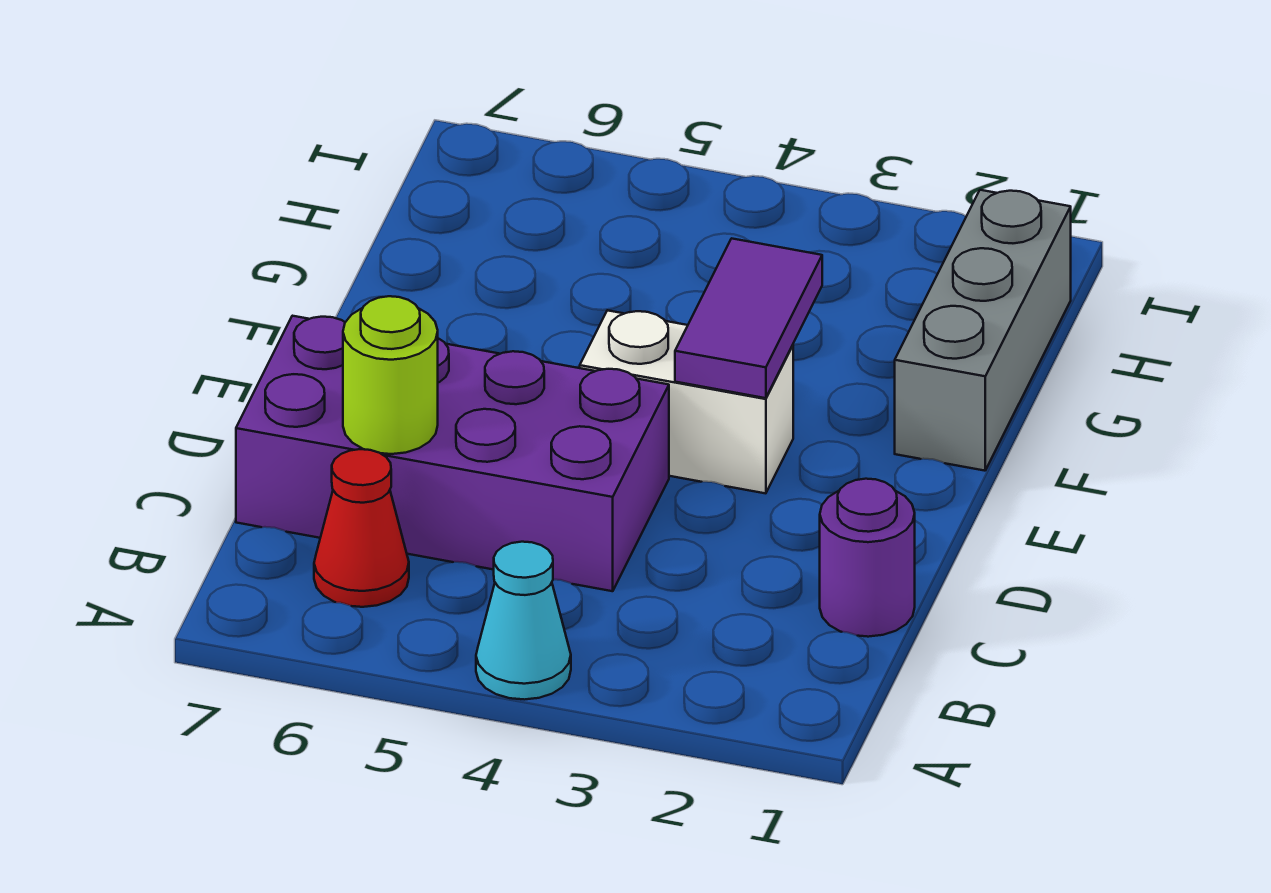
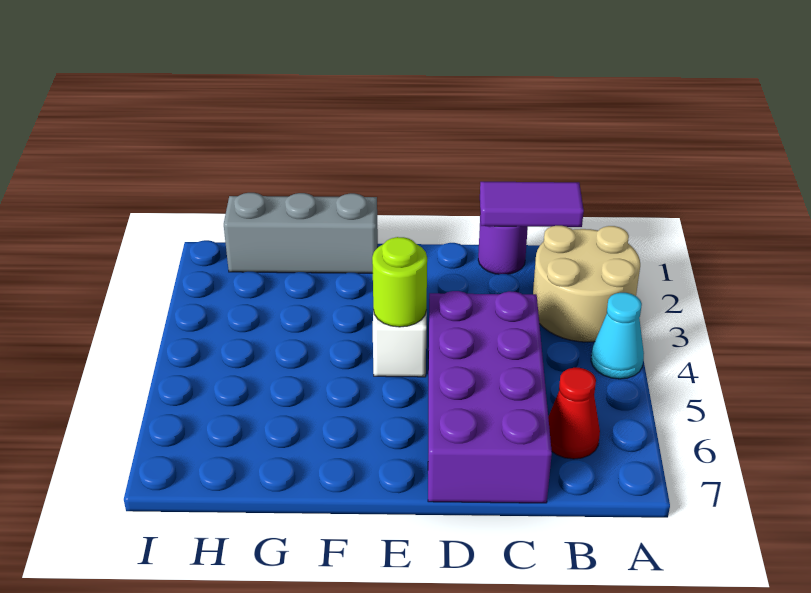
none -> tan round brick A2:B3 level 1
lime round brick C6 level 2 -> lime round brick E4 level 2
purple tile E3:F3 level 2 -> purple tile B1:C1 level 2

